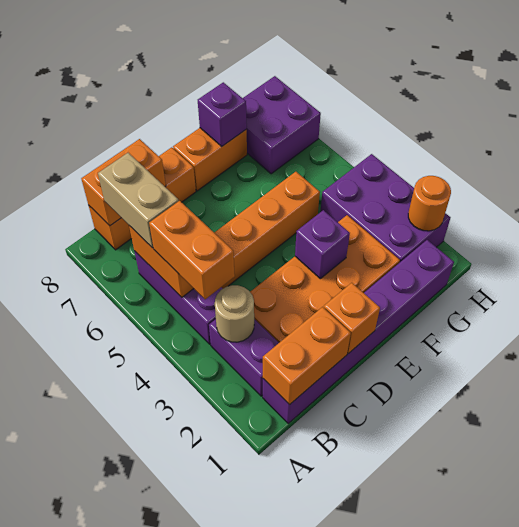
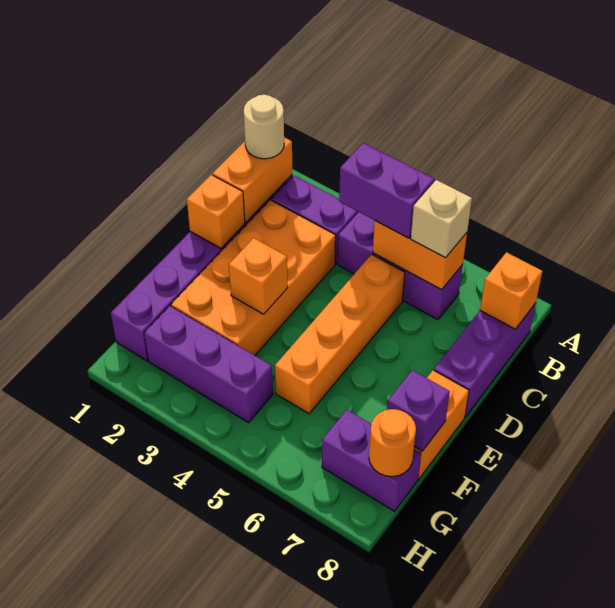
tan round brick B3 level 2 -> tan round brick B1 level 3
orange brick B4:B5 level 3 -> purple brick B4:B5 level 3
tan brick B6:B7 level 3 -> tan brick B6 level 3
orange brick B8:D8 level 1 -> purple brick B8:D8 level 1
orange brick B8:C8 level 2 -> orange brick B8 level 2
purple brick E3 level 2 -> orange brick E3 level 2
purple brick G2:H4 level 1 -> purple brick G2:G4 level 1
purple brick G7:H8 level 1 -> purple brick G7:G8 level 1
orange round brick H2 level 2 -> orange round brick G8 level 2

